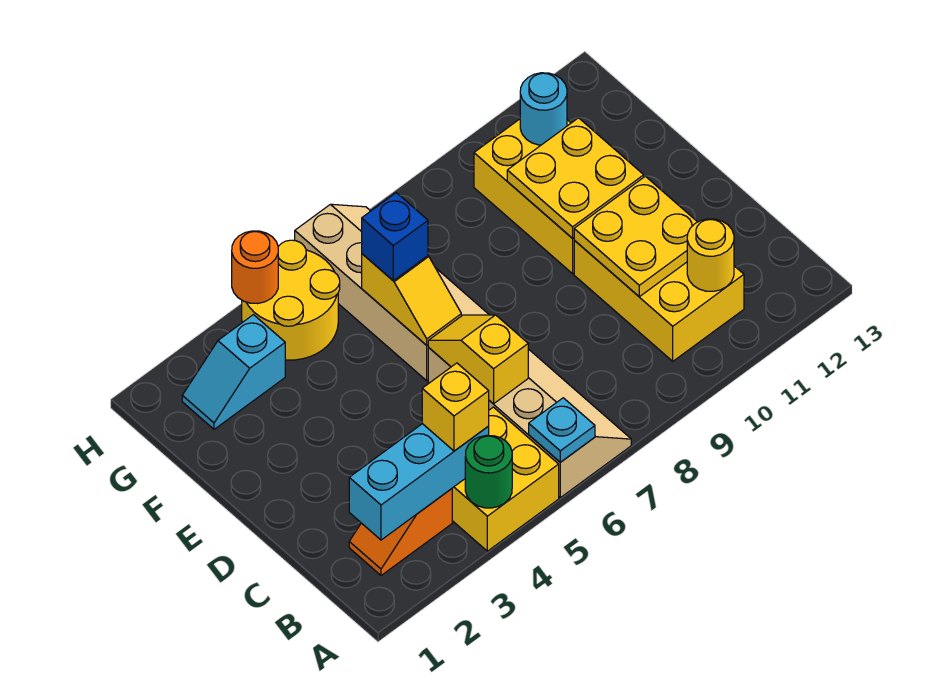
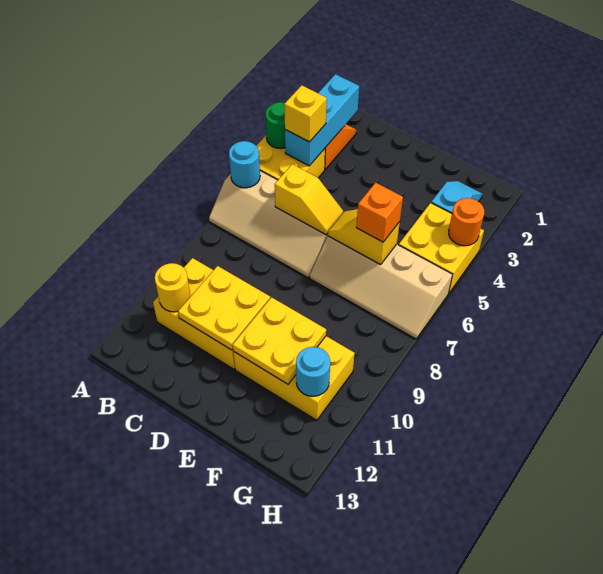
cyan plate A6 level 2 -> cyan round brick A6 level 2
blue brick F6 level 3 -> orange brick F6 level 3
yellow round brick G4:H5 level 1 -> yellow brick G4:H5 level 1

